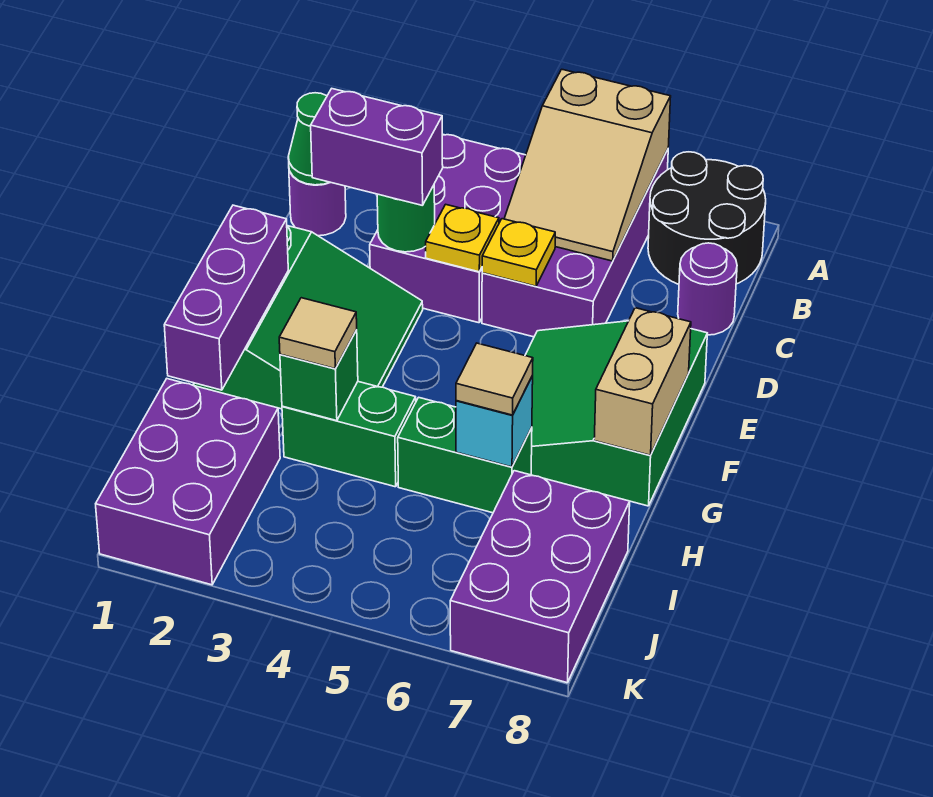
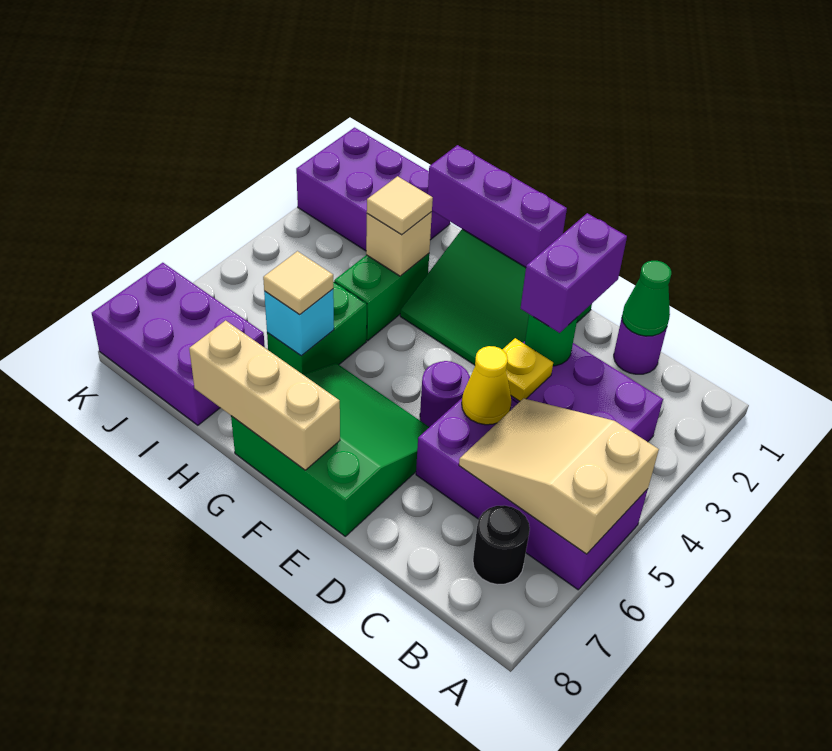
black round brick A7:B8 level 1 -> black round brick B7 level 1
purple round brick C8 level 1 -> purple round brick E5 level 1
yellow plate D5 level 2 -> yellow cone D5 level 2
tan brick F8:G8 level 2 -> tan brick F8:H8 level 2
green brick H3 level 2 -> tan brick H3 level 2

